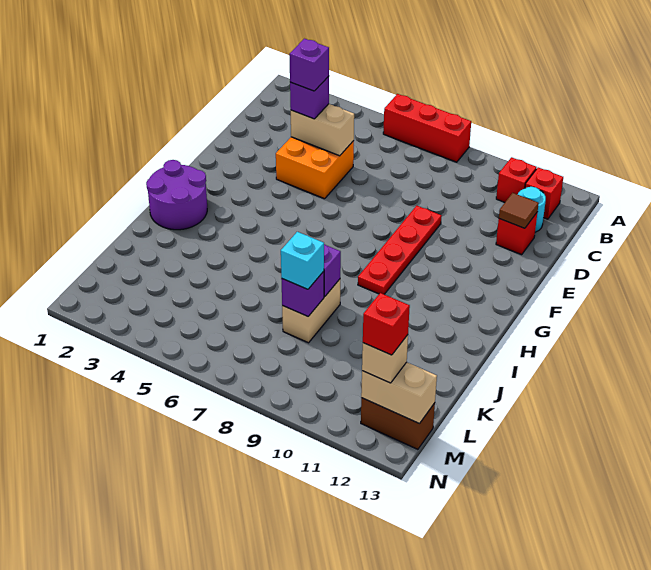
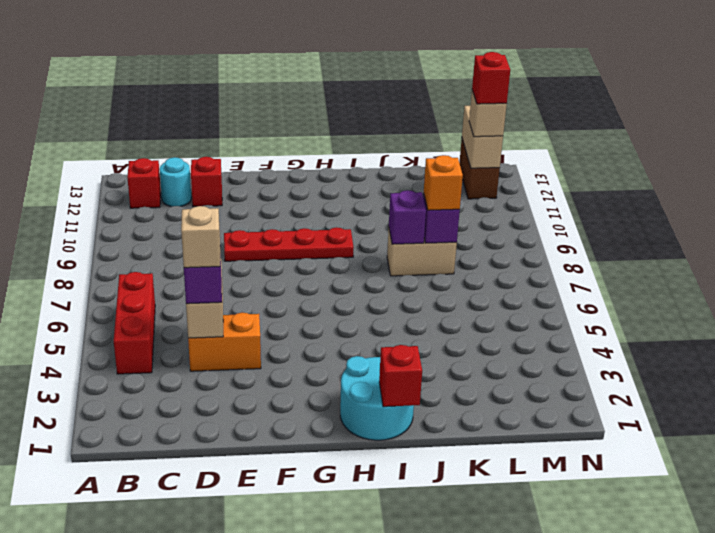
red brick A6:A8 level 1 -> red brick B4:B6 level 1
red brick B11 level 1 -> red brick I1 level 2
orange brick D4:E5 level 1 -> orange brick D4:E4 level 1
purple brick D4 level 4 -> tan brick D4 level 4
brown tile D12 level 2 -> none
purple round brick H1:I2 level 1 -> cyan round brick H1:I2 level 1
cyan brick K8 level 3 -> orange brick K8 level 3

